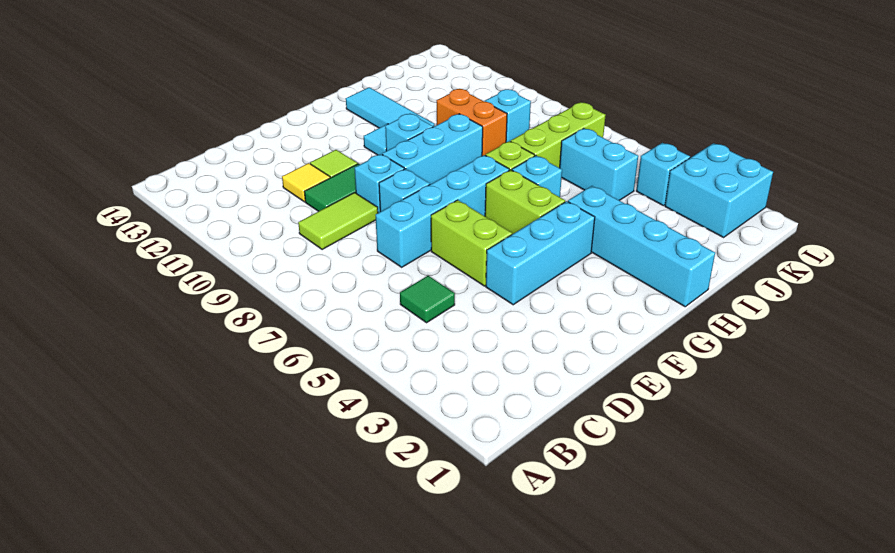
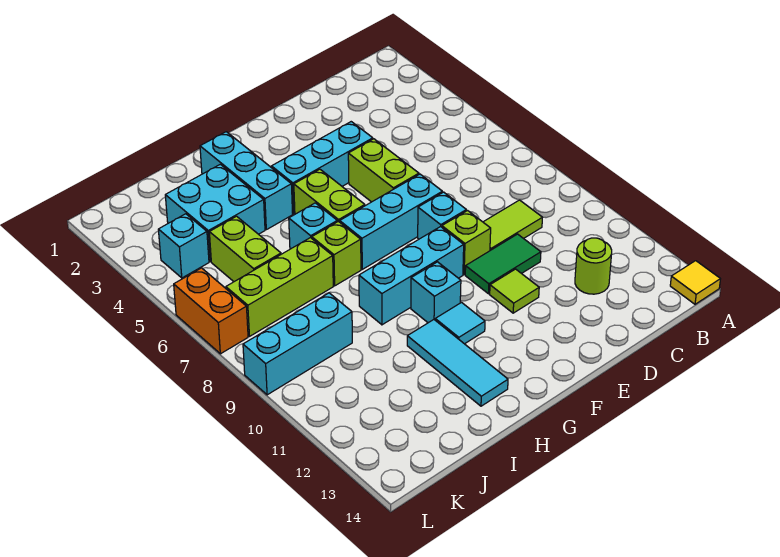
green tile C5 level 1 -> none
none -> lime round brick C12 level 1
cyan brick D7:G7 level 1 -> cyan brick E7:G7 level 1
yellow tile D11 level 1 -> yellow tile A14 level 1
cyan brick E9 level 1 -> lime brick E9 level 1
cyan brick H1:H4 level 1 -> cyan brick H2:H4 level 1
orange brick I9:I10 level 1 -> orange brick L6:L7 level 1
cyan brick J5:J6 level 1 -> lime brick J5:J6 level 1
cyan brick J9 level 1 -> cyan brick J9:L9 level 1
cyan brick K2:L3 level 1 -> cyan brick I3:J4 level 1

